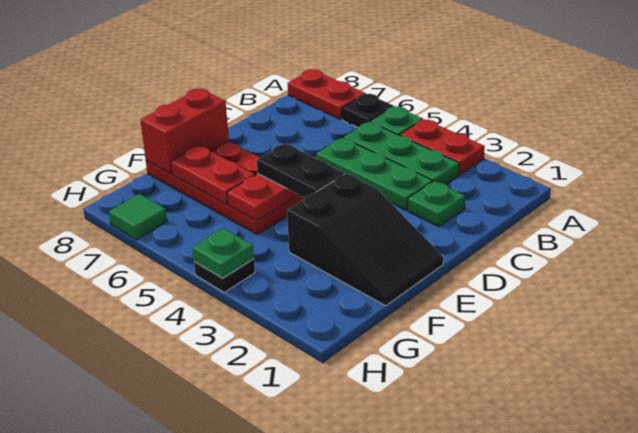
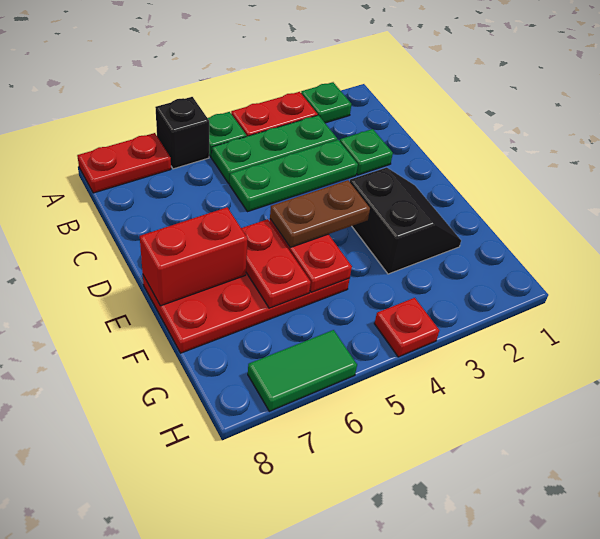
black plate A6 level 1 -> black brick A6 level 1
black slope E1:F3 level 1 top 3 -> black slope E2:F3 level 1 top 3
black plate E4:E5 level 3 -> brown plate E4:E5 level 3
red brick E8:F8 level 2 -> red brick E7:E8 level 2
red plate F6:F7 level 2 -> red plate E6:F6 level 2
black plate H4 level 1 -> red plate H4 level 1
green plate H4 level 2 -> green plate A2 level 1
green tile H7 level 1 -> green tile H6:H7 level 1

